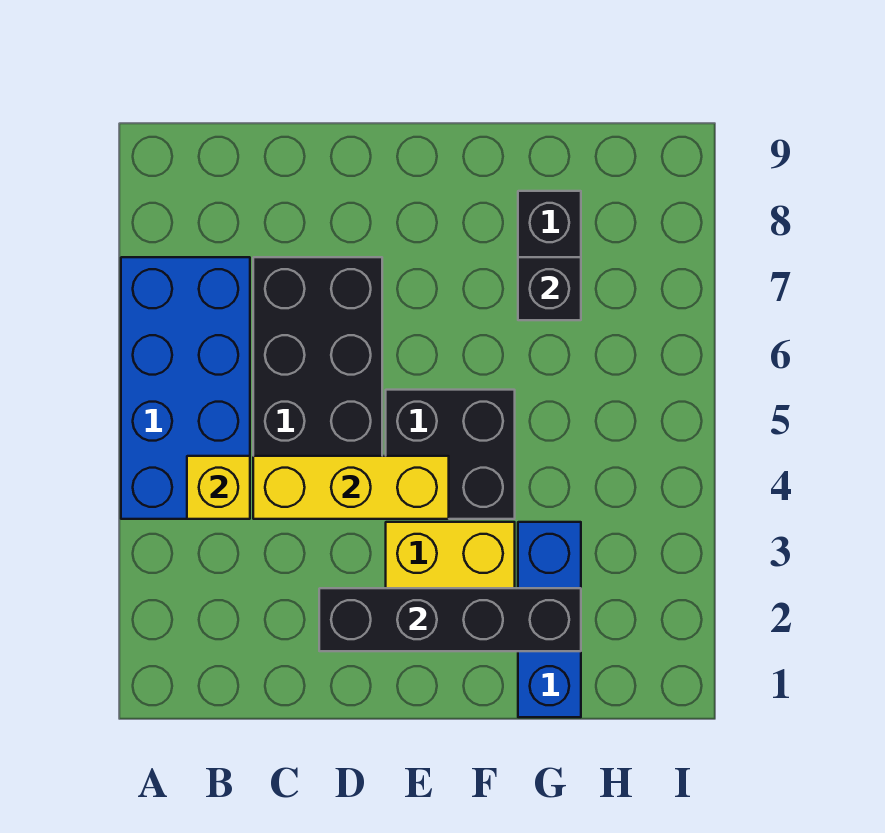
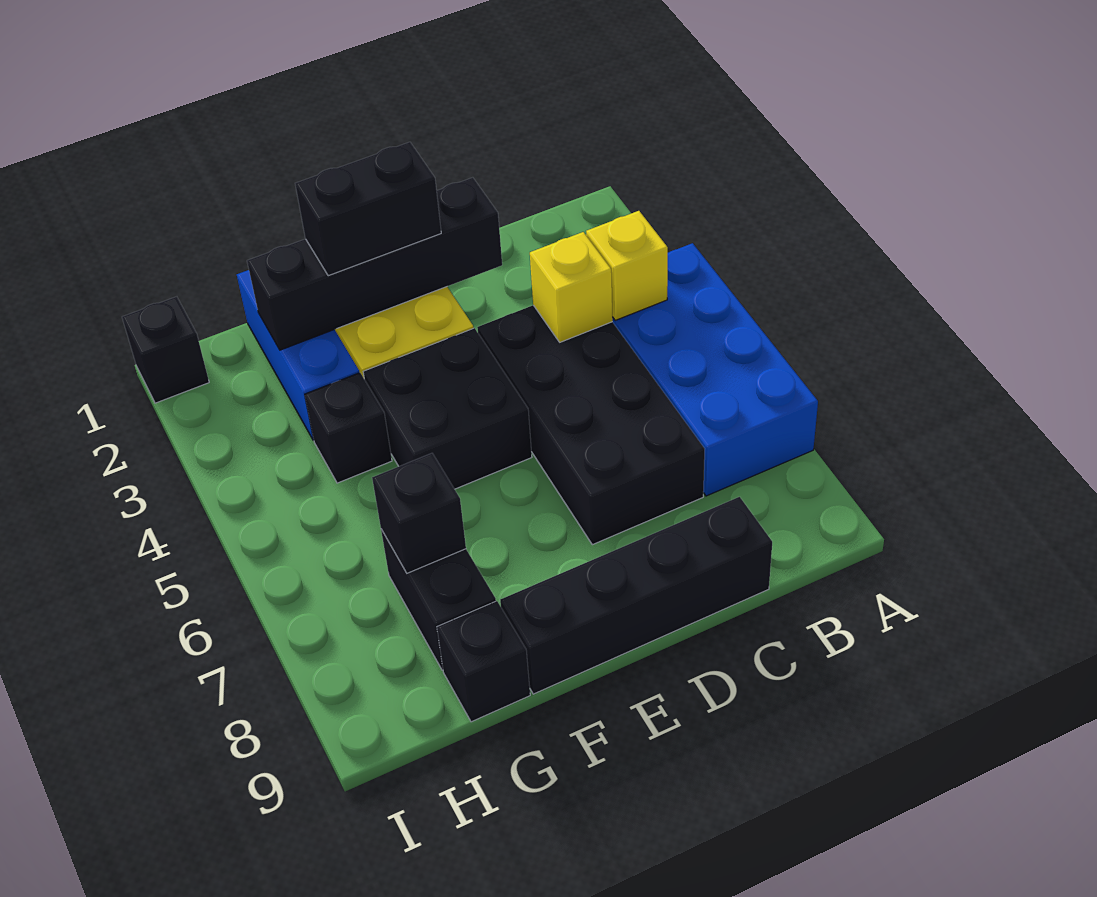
yellow brick C4:E4 level 2 -> yellow brick C4 level 2
none -> black brick C9:F9 level 1
none -> black brick E2:F2 level 3
none -> black brick G4 level 1
none -> black brick G9 level 1
none -> black brick I1 level 1

